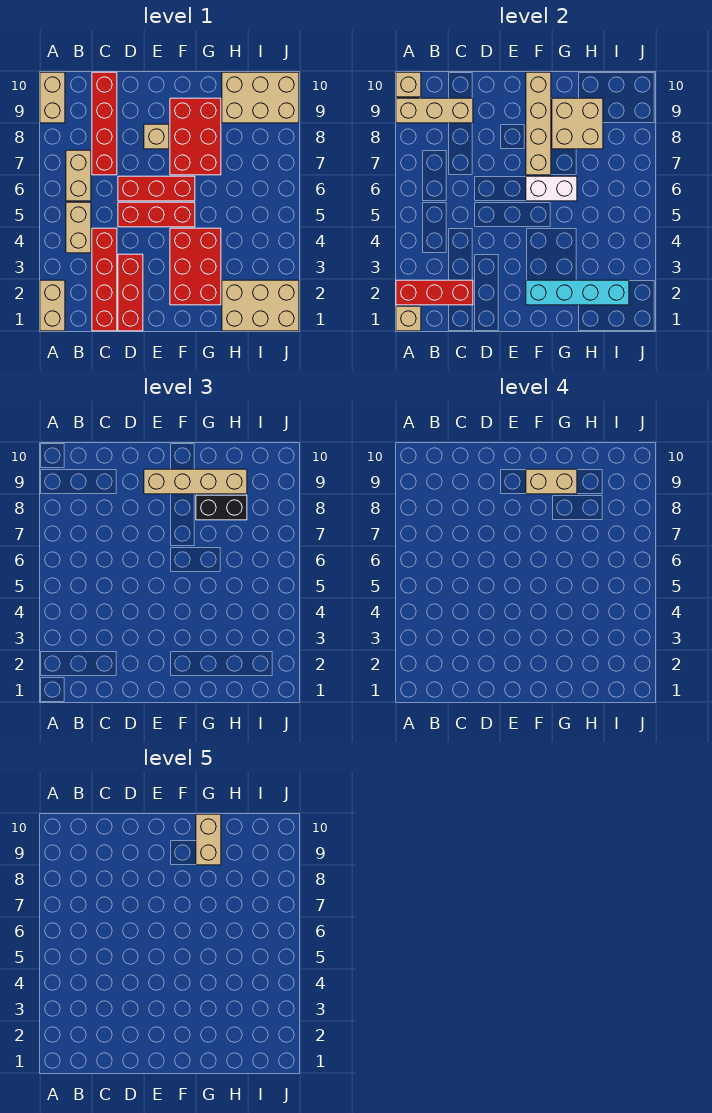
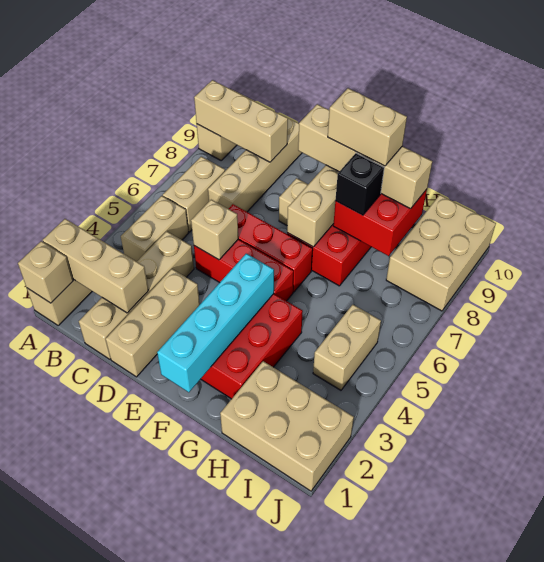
red brick A2:C2 level 2 -> tan brick A2:C2 level 2
tan brick A10 level 2 -> tan brick D5 level 2
red brick C1:C4 level 1 -> tan brick C1:C4 level 1
red brick C7:C10 level 1 -> tan brick C7:C10 level 1
red brick D1:D3 level 1 -> tan brick D1:D3 level 1
cyan brick F2:I2 level 2 -> cyan brick F1:F4 level 2
white brick F6:G6 level 2 -> none
tan brick G8:H9 level 2 -> red brick G8:H9 level 2
black brick G8:H8 level 3 -> black brick G8 level 3
tan brick G9:G10 level 5 -> tan brick I4:I5 level 1
tan brick H9:J10 level 1 -> tan brick I8:J10 level 1

